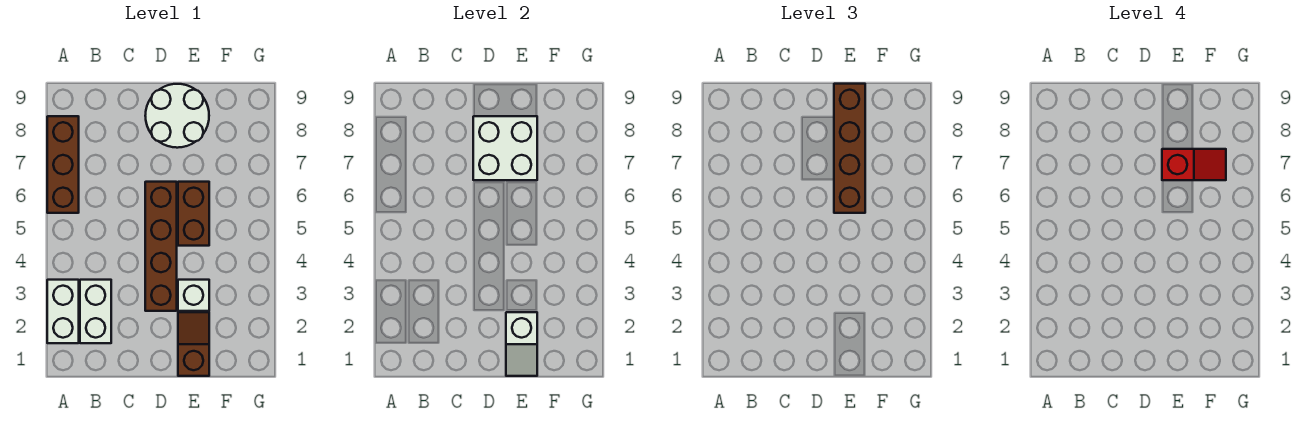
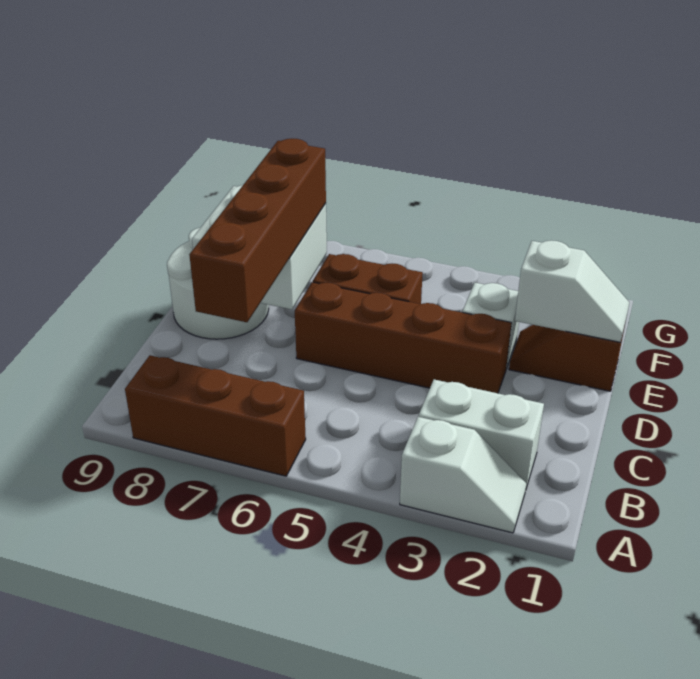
white brick A2:A3 level 1 -> white slope A2:A3 level 1 top 3
brown brick E6:E9 level 3 -> brown brick B7:E7 level 3
red slope E7:F7 level 4 top E -> none

